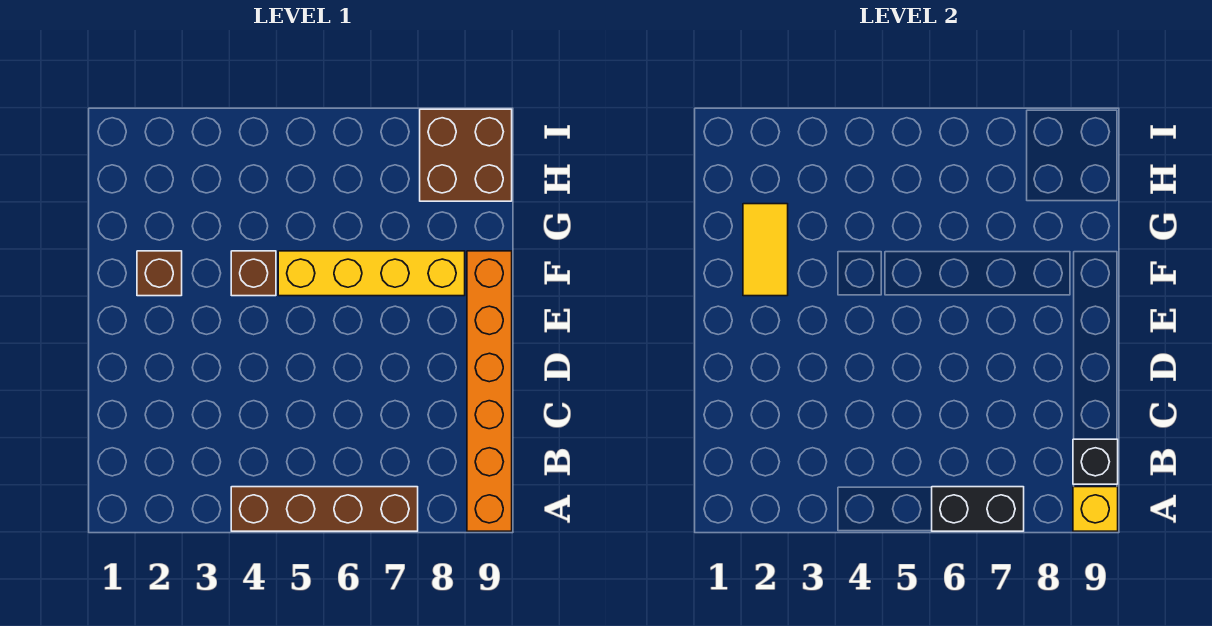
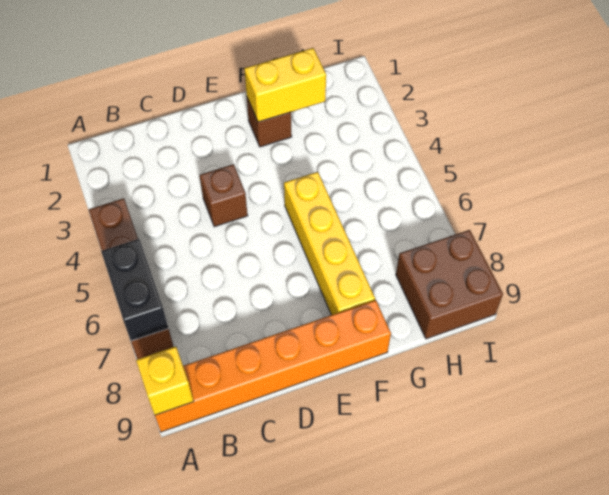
black brick B9 level 2 -> none
yellow tile F2:G2 level 2 -> yellow brick F2:G2 level 2
brown brick F4 level 1 -> brown brick D4 level 1

